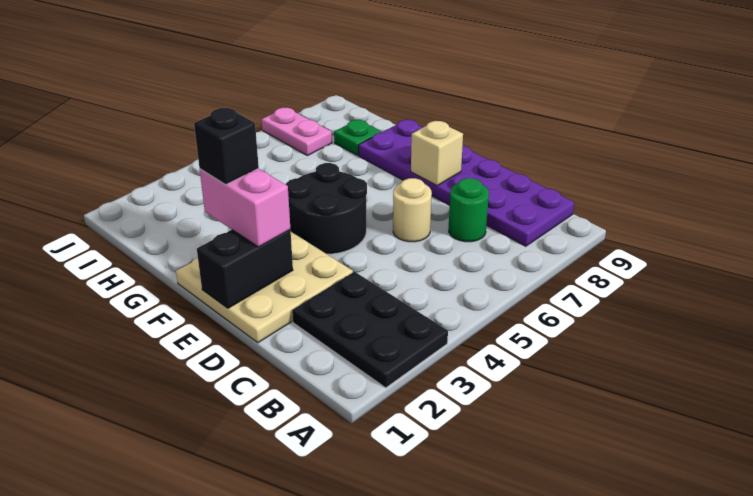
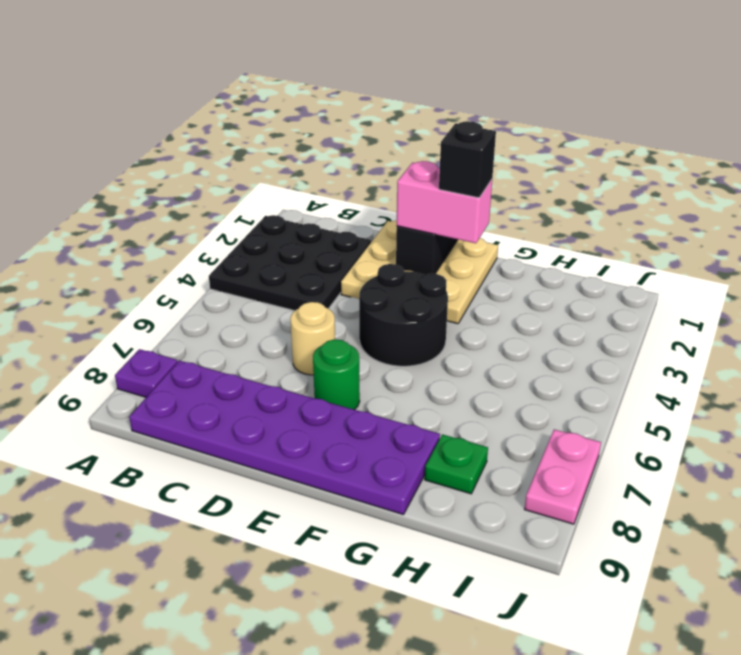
black plate A2:C3 level 1 -> black plate A2:C4 level 1
none -> purple plate A8 level 1
green round brick C7 level 1 -> green round brick E7 level 1
tan brick E8 level 2 -> none
pink plate I7:J7 level 1 -> pink plate J7:J8 level 1

